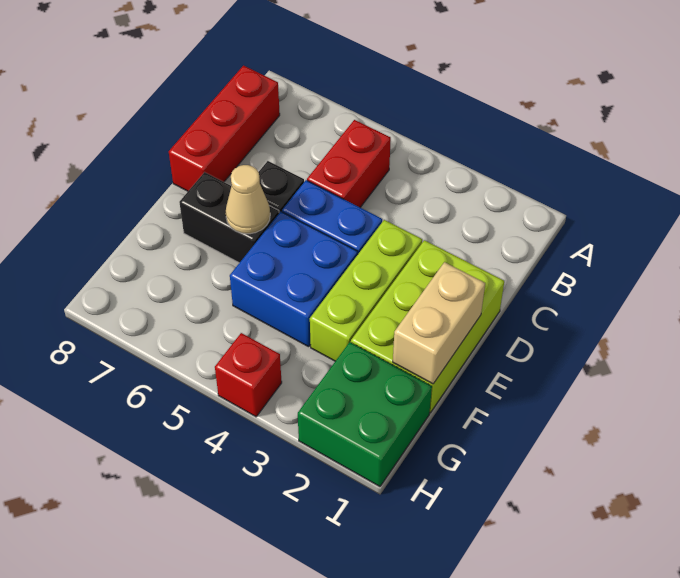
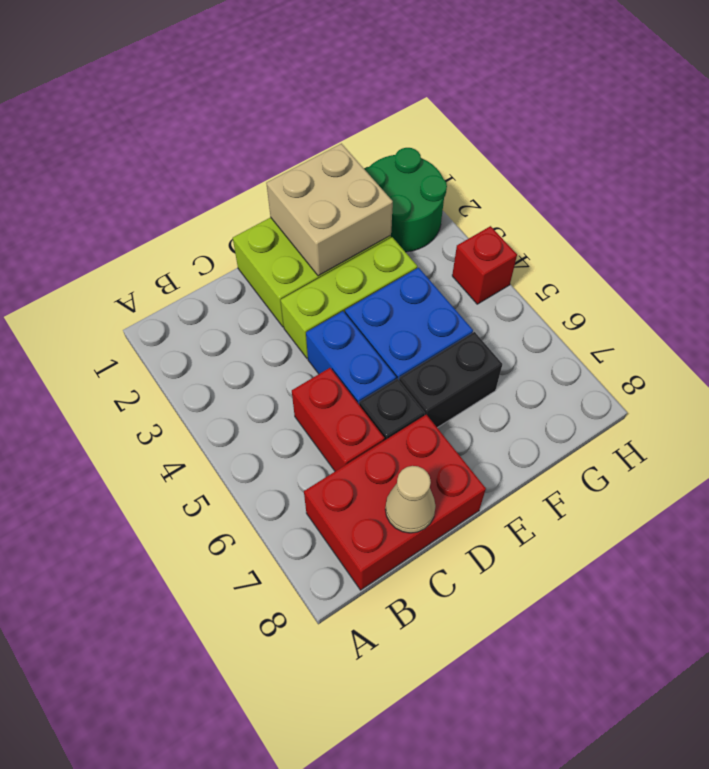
red brick B5:C5 level 1 -> red brick C5:C6 level 1
red brick B8:D8 level 1 -> red brick B7:D8 level 1
tan brick E1:F1 level 2 -> tan brick E1:F2 level 2
black brick E6:E7 level 1 -> black brick E6:F6 level 1
tan cone E6 level 2 -> tan cone C8 level 2
green brick G1:H2 level 1 -> green round brick G1:H2 level 1

